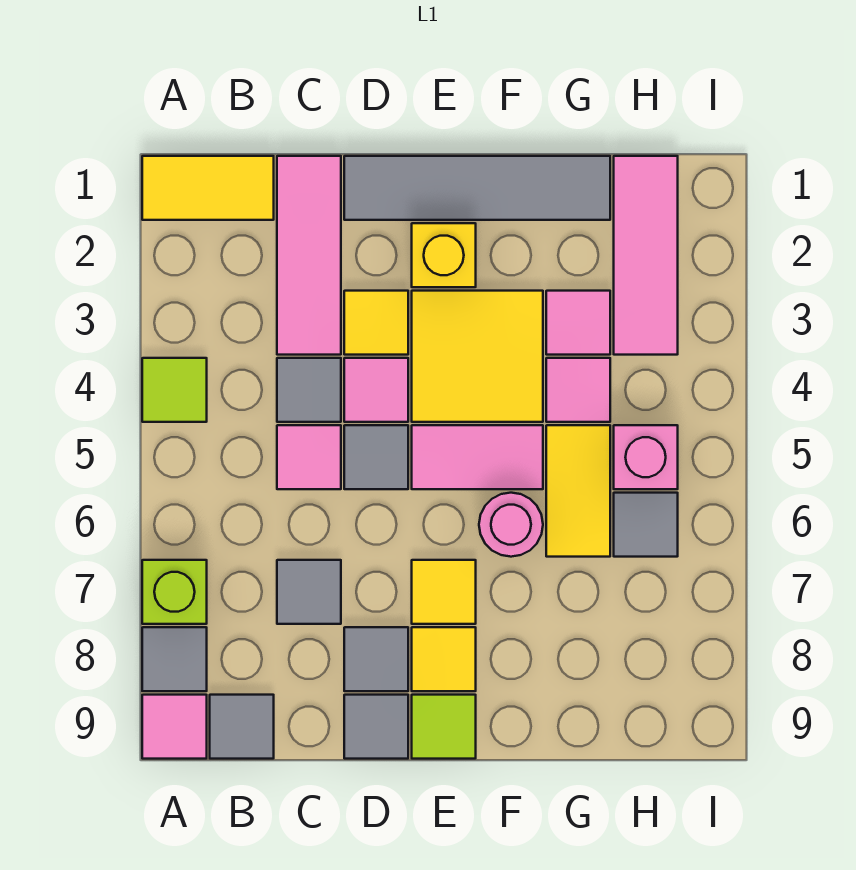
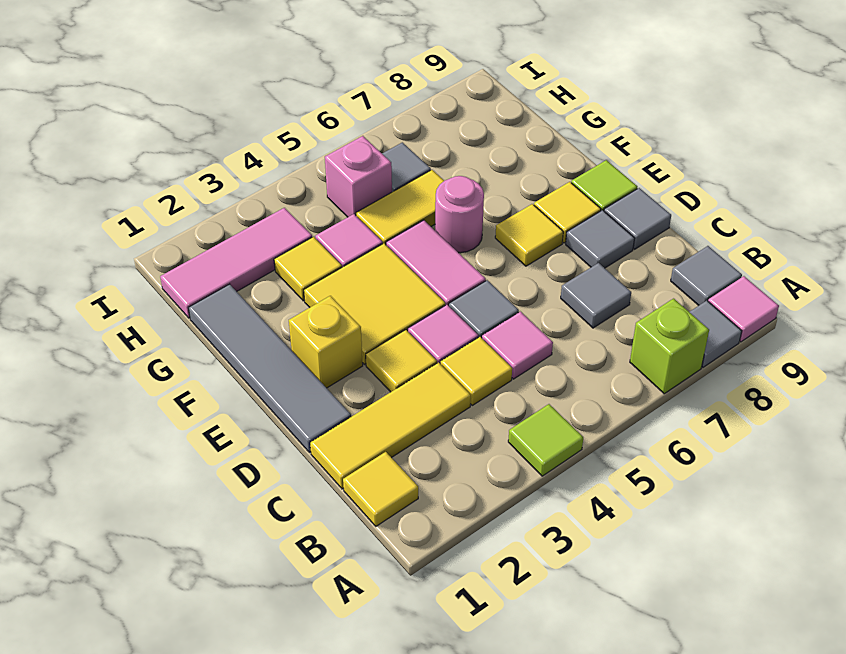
yellow tile A1:B1 level 1 -> yellow tile B1 level 1
pink tile C1:C3 level 1 -> yellow tile C1:C3 level 1
grey tile C4 level 1 -> yellow tile C4 level 1
pink tile G3 level 1 -> yellow tile G3 level 1

